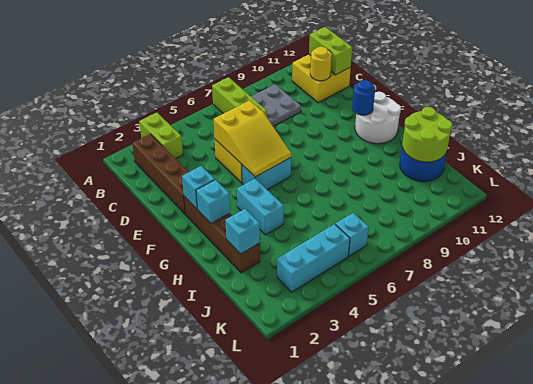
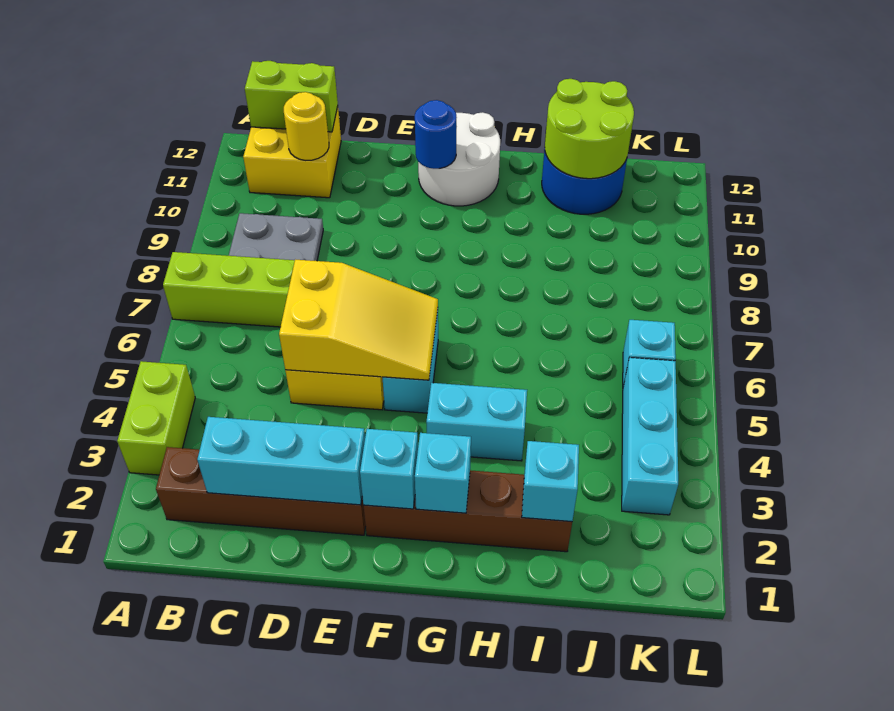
lime brick A3:B3 level 1 -> lime brick A3:A4 level 1
none -> cyan brick C2:E2 level 2

